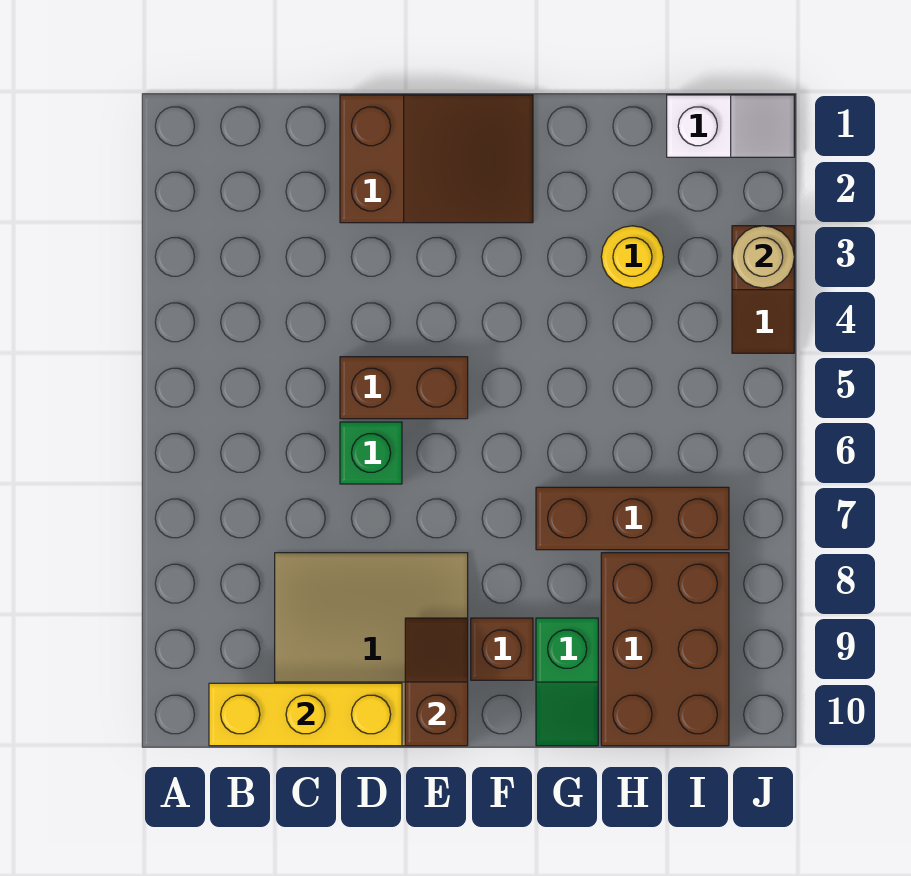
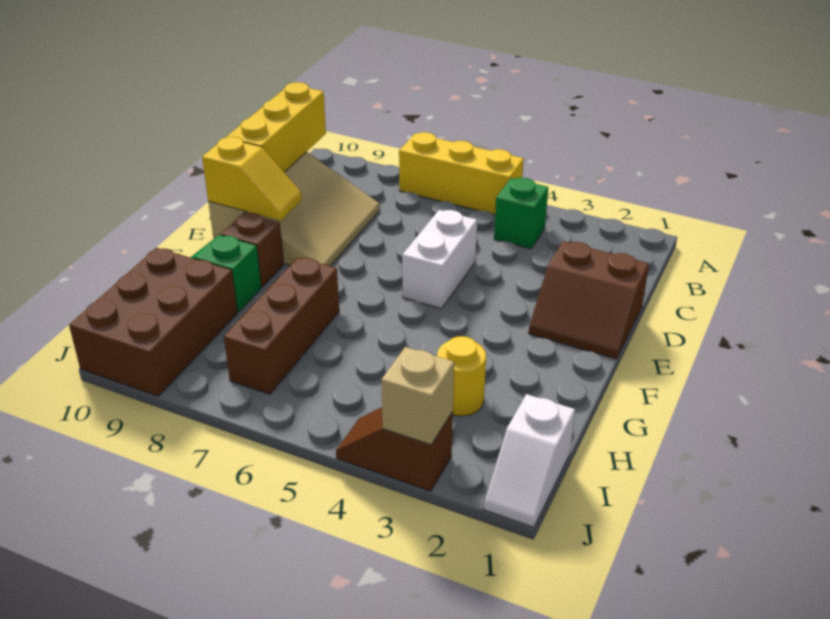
none -> yellow brick A5:A7 level 1
brown slope D1:F2 level 1 top D -> brown slope D1:E2 level 1 top D
brown brick D5:E5 level 1 -> white brick D5:E5 level 1
green brick D6 level 1 -> green brick B4 level 1
brown slope E9:E10 level 2 top 10 -> yellow slope E9:E10 level 2 top 10
brown brick H8:I10 level 1 -> brown brick H9:J10 level 1
tan round brick J3 level 2 -> tan brick J3 level 2

